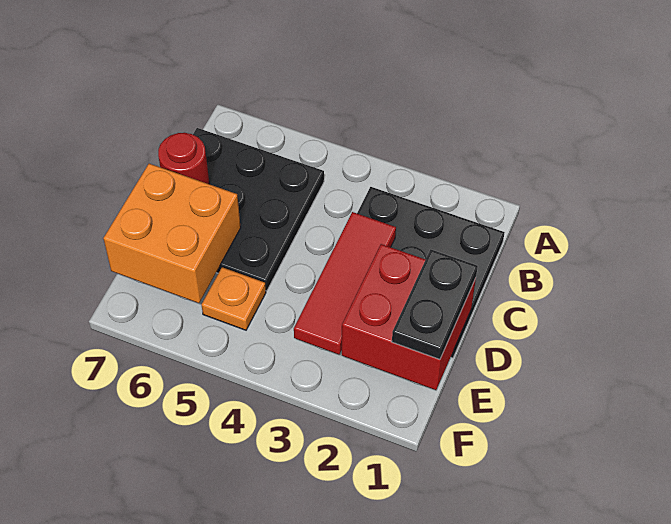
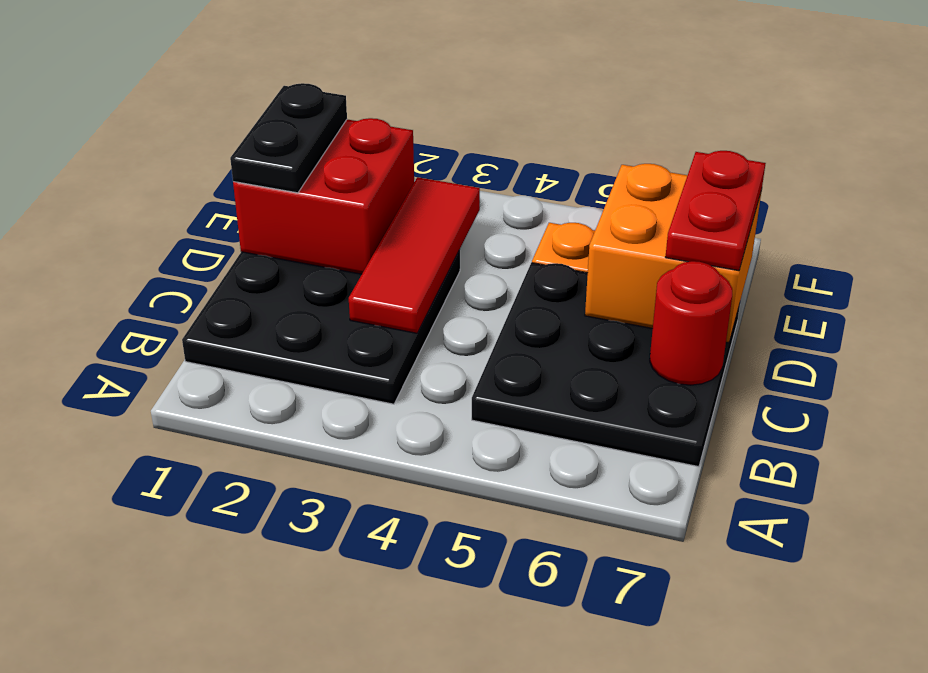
none -> red plate D7:E7 level 3

